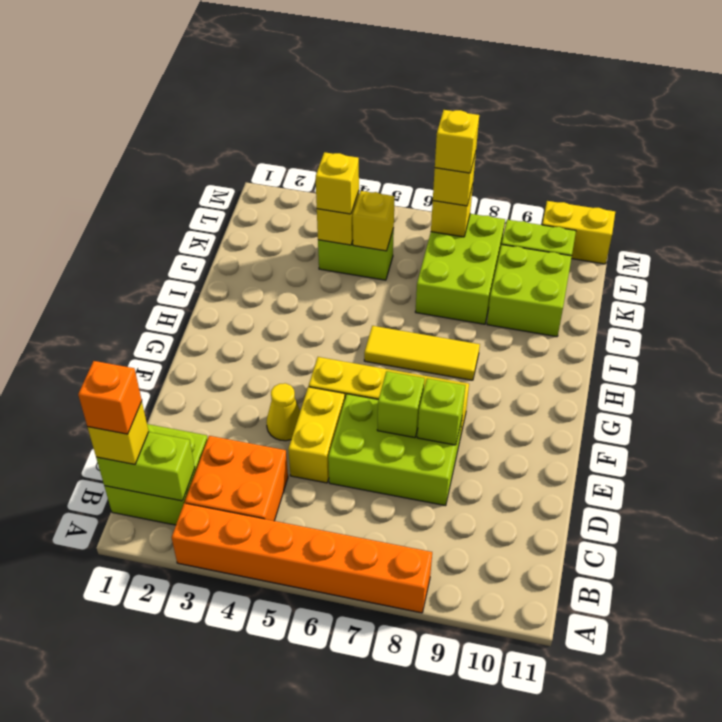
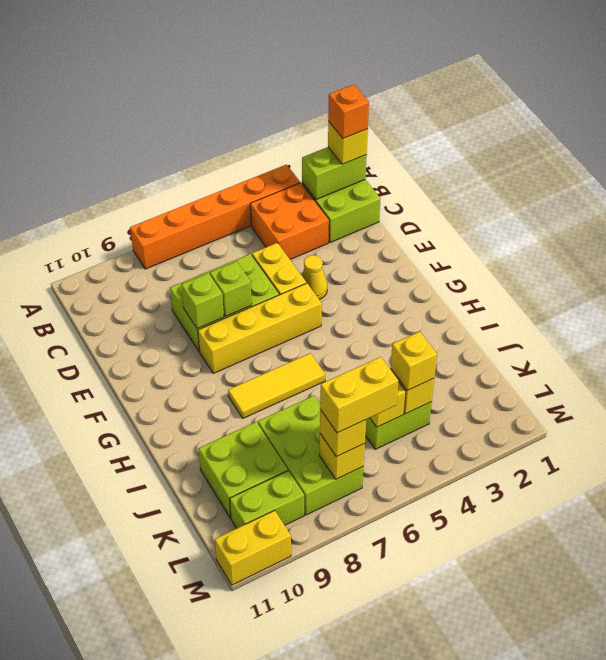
yellow brick L7 level 4 -> yellow brick L6:L7 level 4

